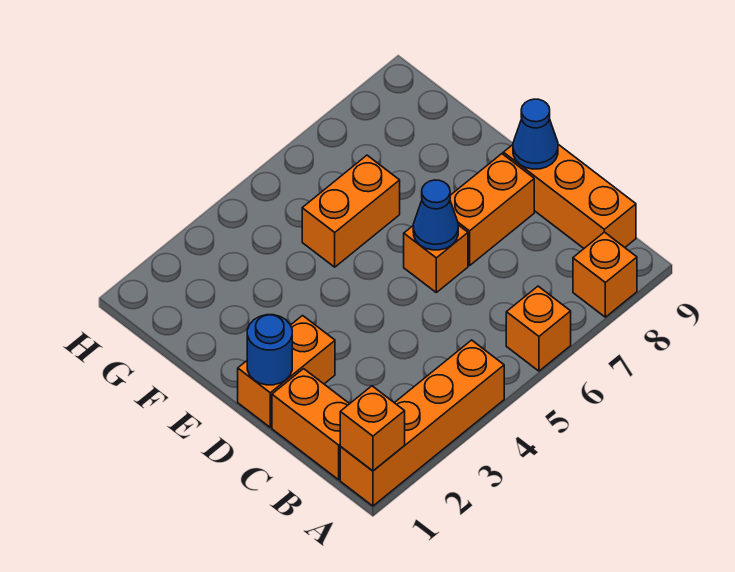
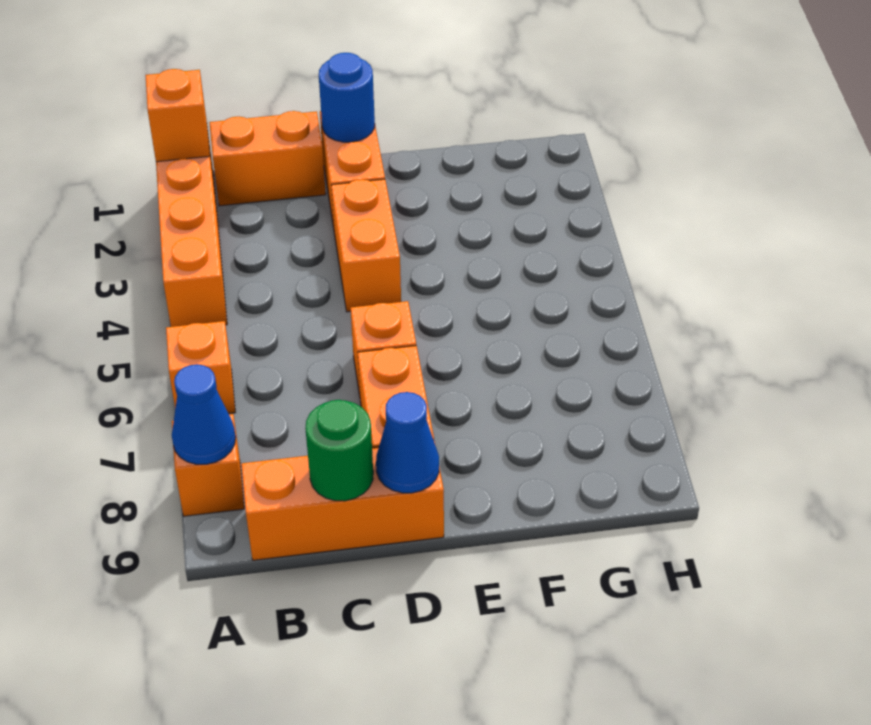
none -> green round brick C9 level 2
blue cone D6 level 2 -> blue cone A8 level 2
orange brick F5:F6 level 1 -> orange brick D3:D4 level 1

